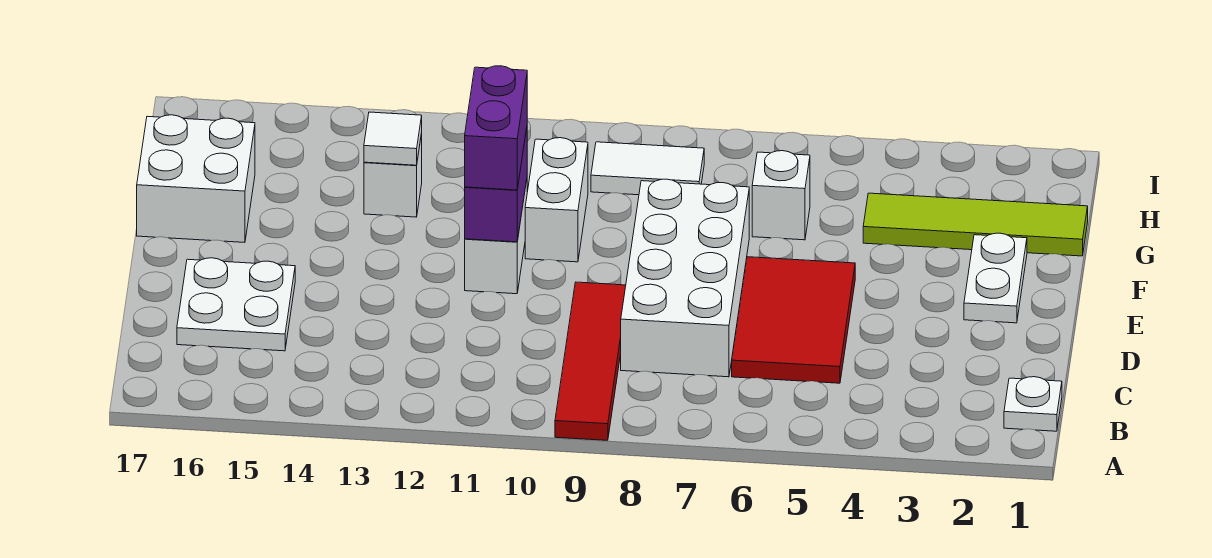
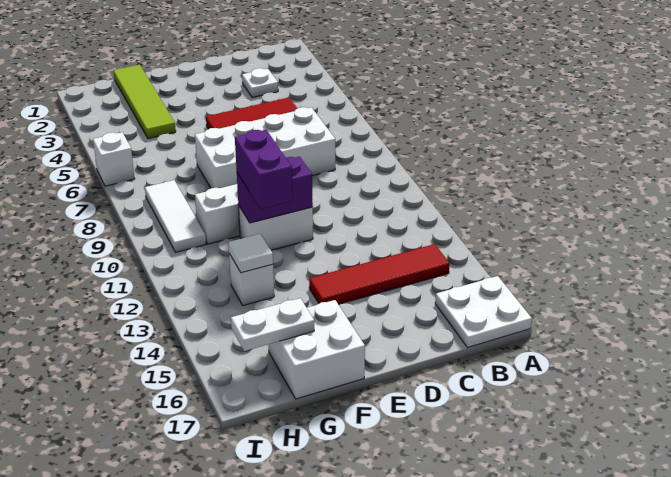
red tile A9:D9 level 1 -> red tile B14:E14 level 1
white plate B1 level 1 -> white plate C3 level 1
white plate C15:D16 level 1 -> white plate A16:B17 level 1
white plate E2:F2 level 1 -> white plate G16:H16 level 2
purple brick E11:F11 level 3 -> purple brick F11:F12 level 3
white brick G6 level 1 -> white brick I6 level 1
white tile H8:H9 level 1 -> white tile H8:H10 level 1

